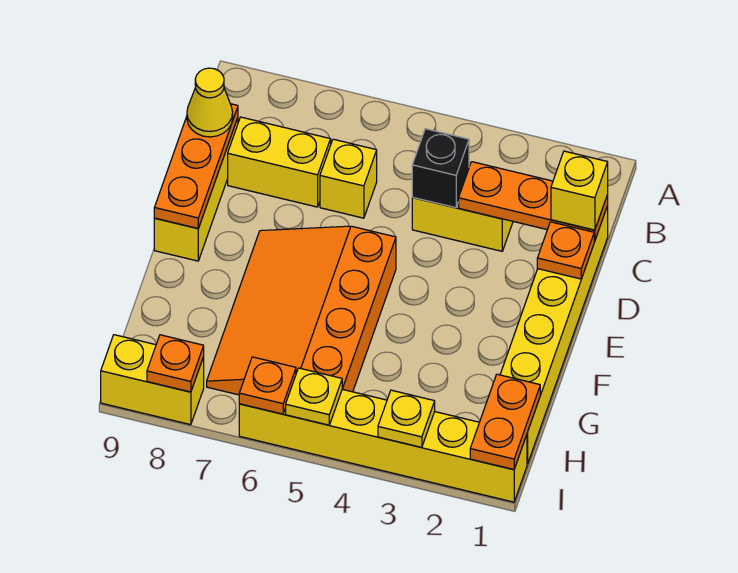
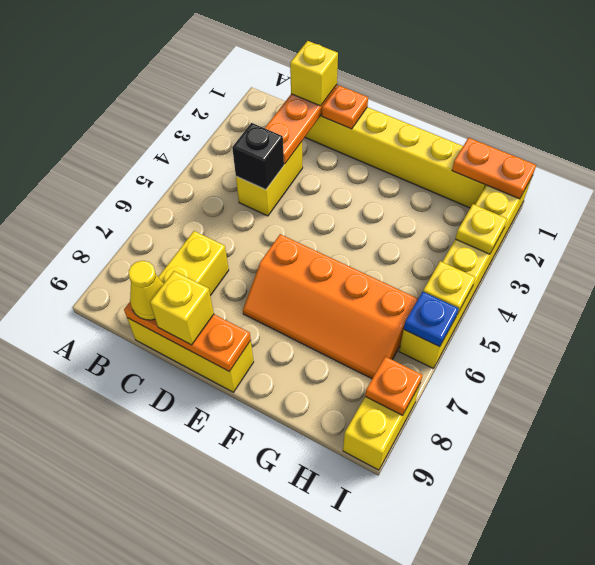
yellow brick C6 level 1 -> yellow brick D9 level 3
orange slope E5:H7 level 1 top 5 -> orange slope E6:H7 level 1 top 6
orange plate I6 level 2 -> blue plate I6 level 2

